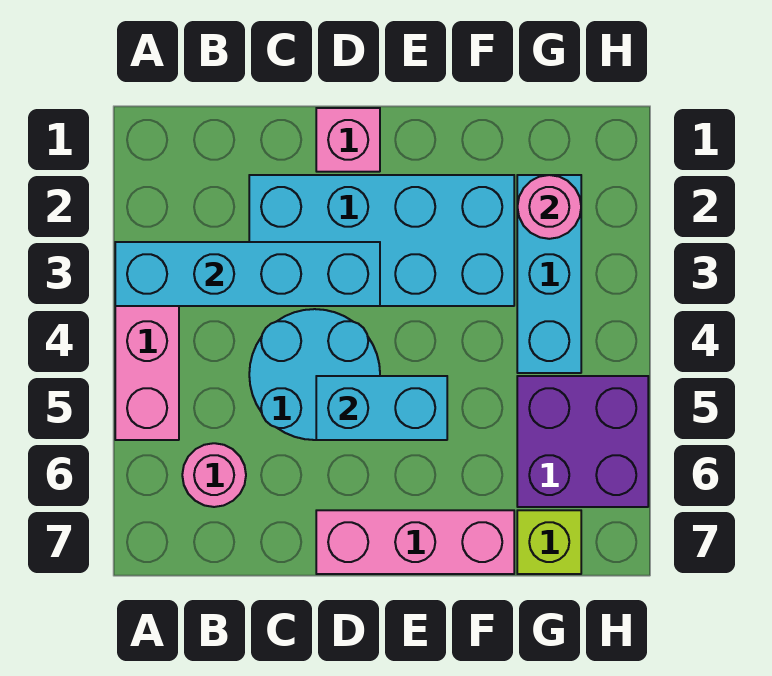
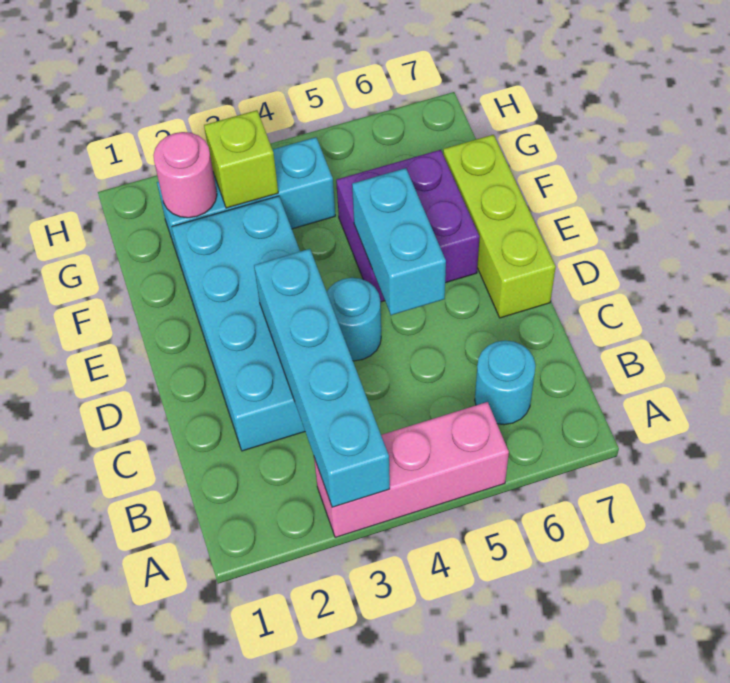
pink round brick B6 level 1 -> cyan round brick B6 level 1
cyan round brick C4:D5 level 1 -> cyan round brick D4 level 1
pink brick D1 level 1 -> none
pink brick D7:F7 level 1 -> lime brick D7:F7 level 1
purple brick G5:H6 level 1 -> purple brick E5:F6 level 1
lime brick G7 level 1 -> lime brick G3 level 2

